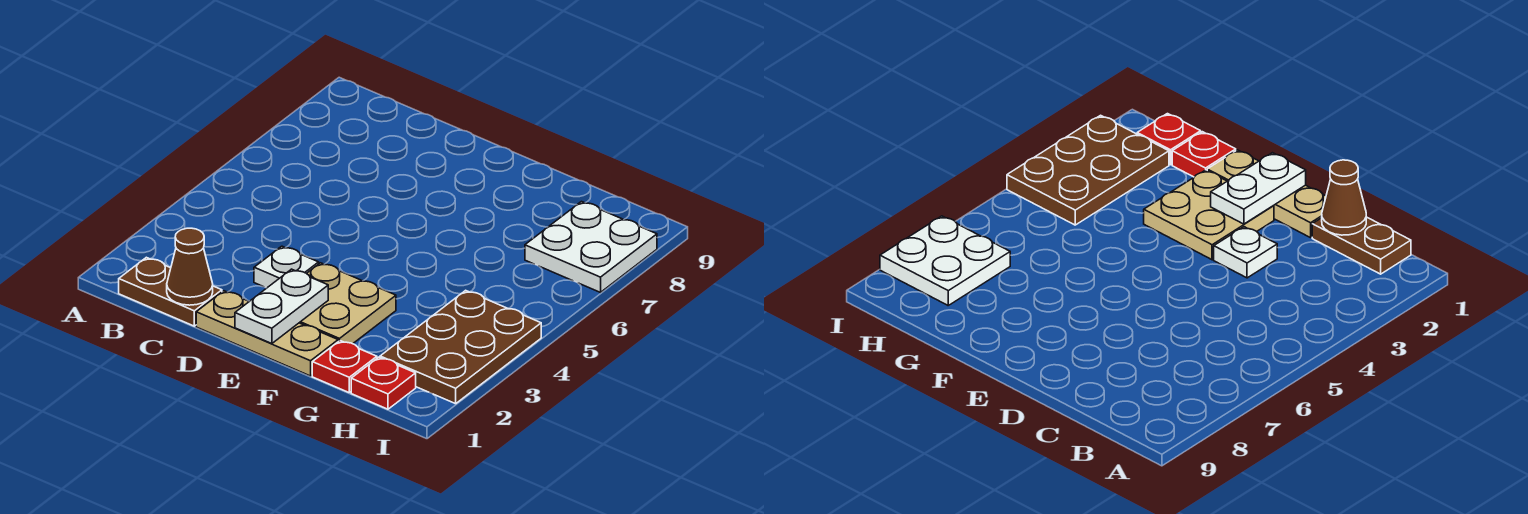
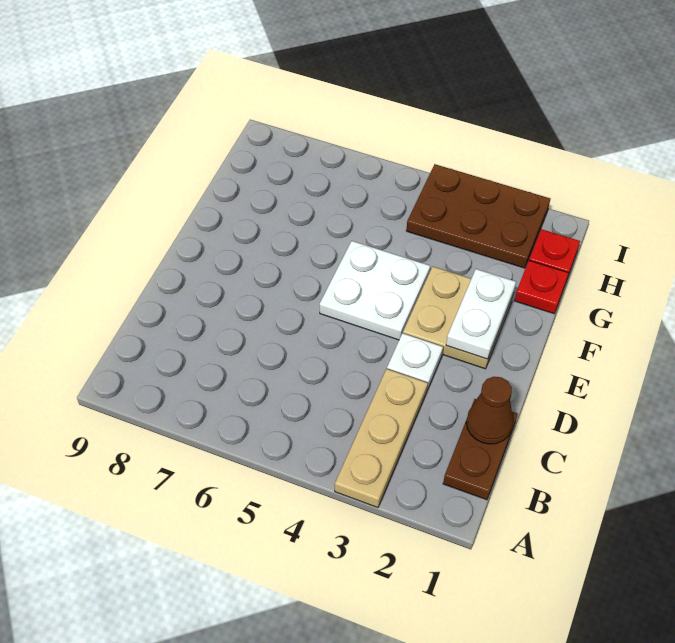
tan plate D1:F1 level 1 -> tan plate A3:C3 level 1
white plate E1:E2 level 2 -> white plate E2:F2 level 2
white plate H7:I8 level 1 -> white plate E4:F5 level 1

